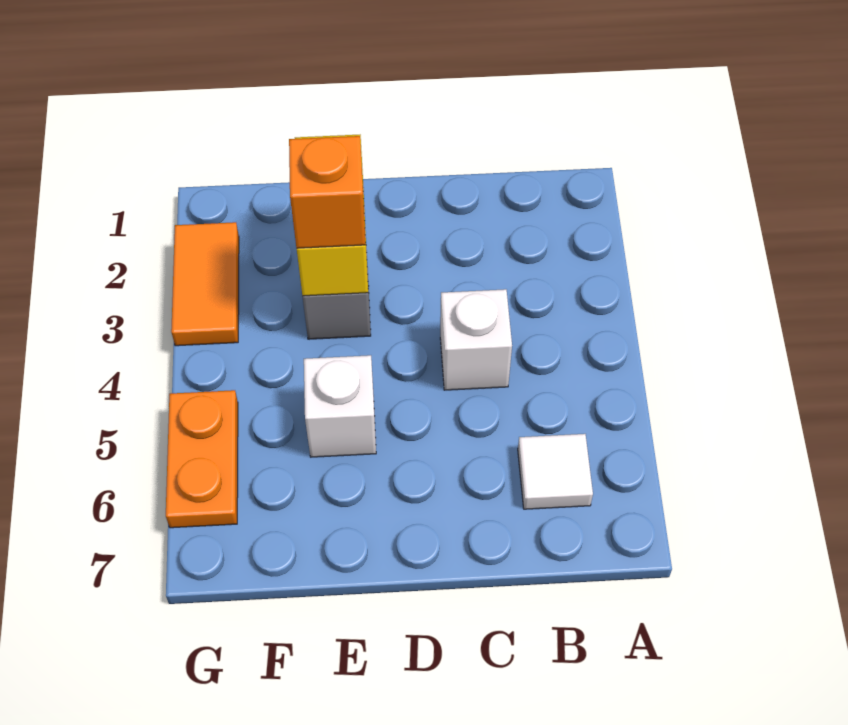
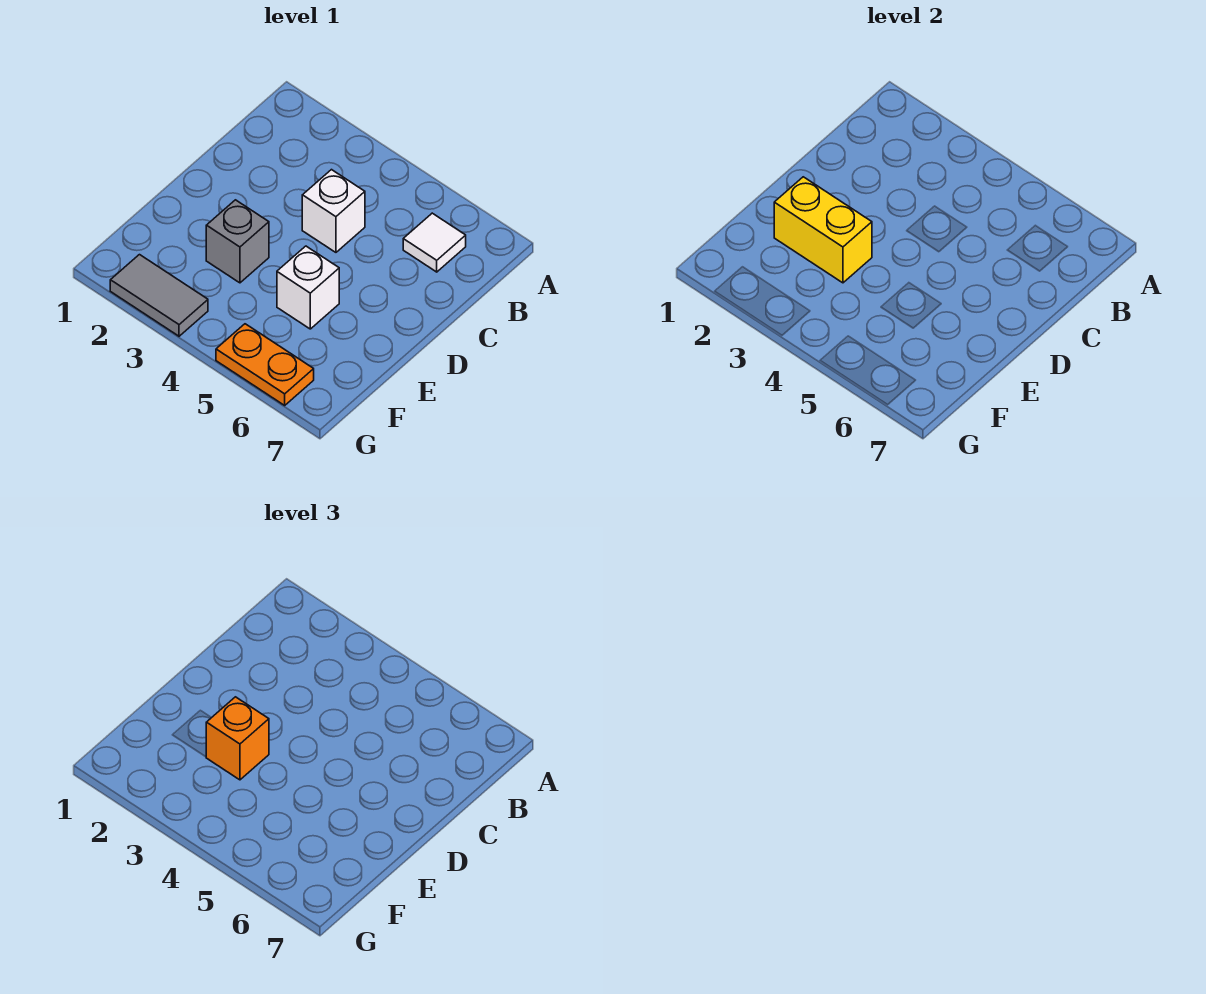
orange tile G2:G3 level 1 -> grey tile G2:G3 level 1

